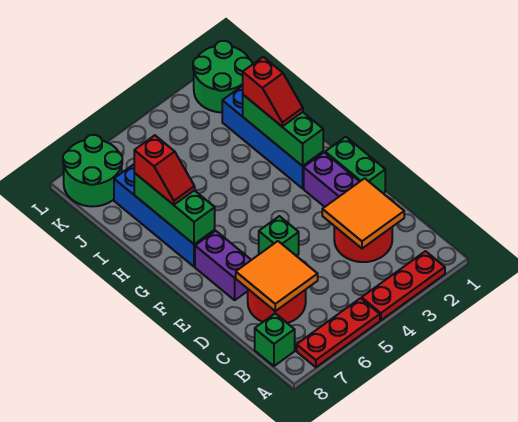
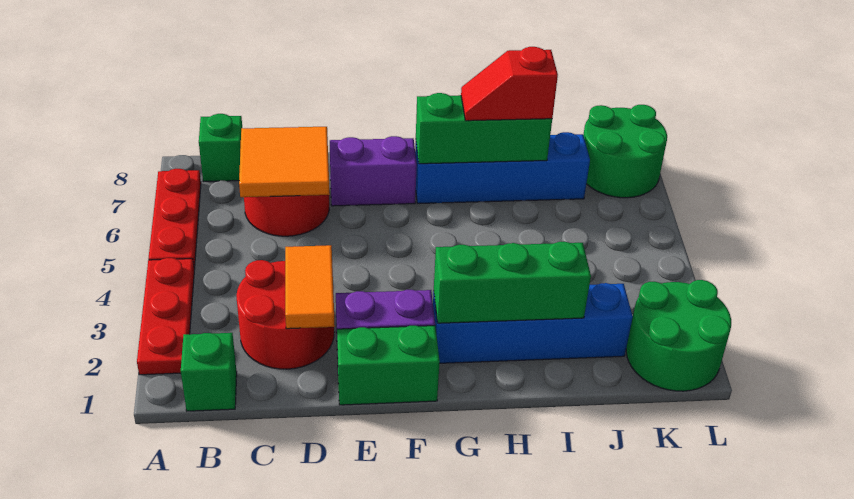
orange tile C2:D3 level 2 -> orange tile D2:D3 level 2
green brick E5 level 1 -> green brick B1 level 1
red slope H2:I2 level 3 top I -> none

